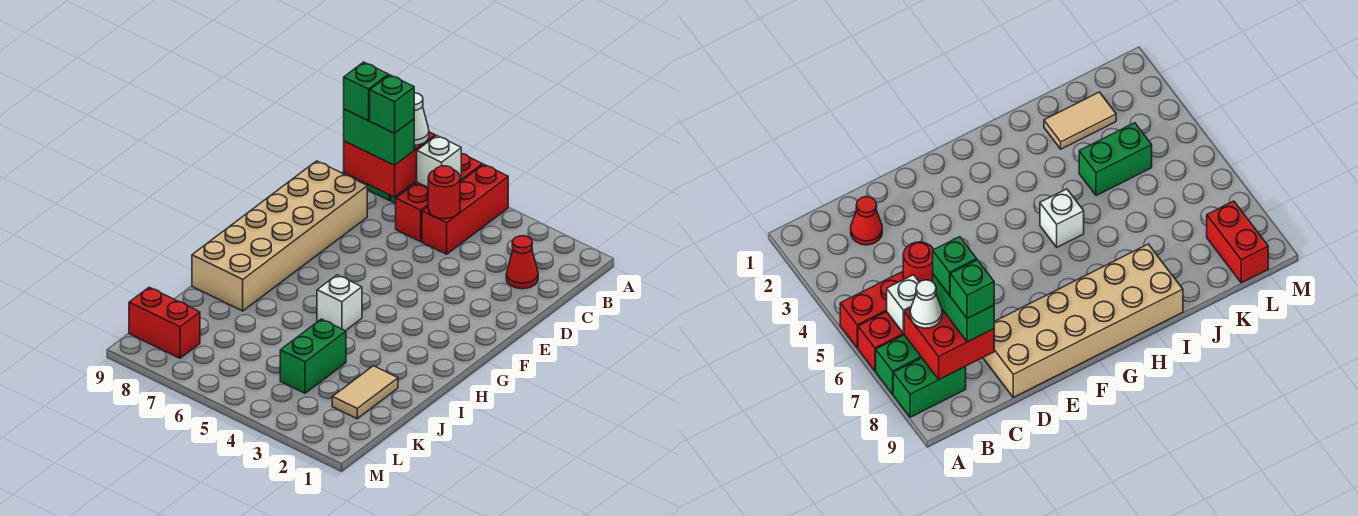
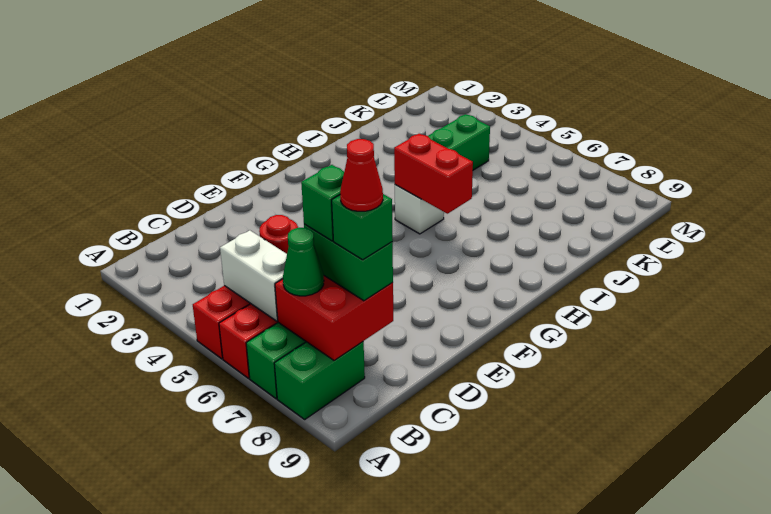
white brick B6 level 2 -> white brick B5:B6 level 2
white cone B7 level 3 -> green cone B7 level 3
red cone C2 level 1 -> red cone C8 level 5
tan brick D8:I9 level 1 -> none
tan tile J2:K2 level 1 -> none
red brick L8:L9 level 1 -> red brick H5:H6 level 2

